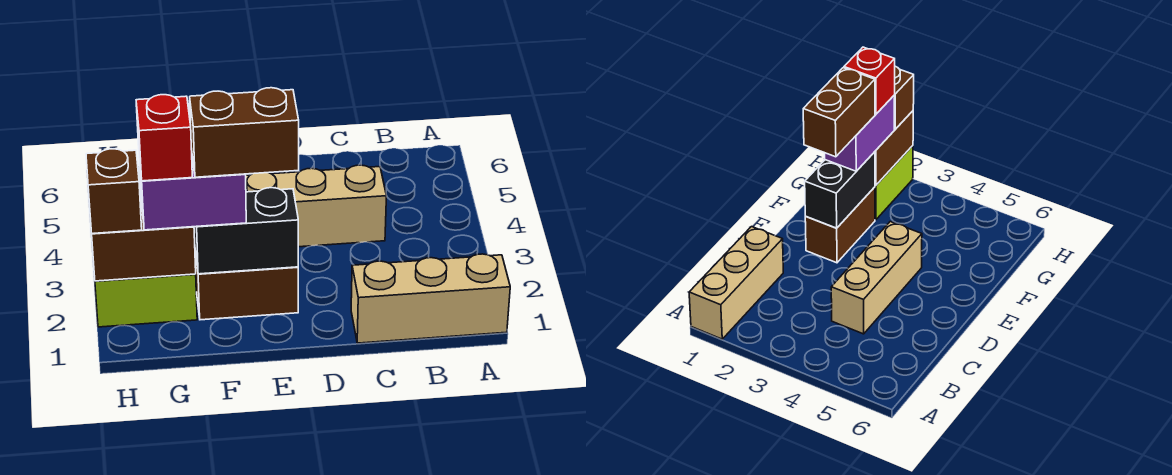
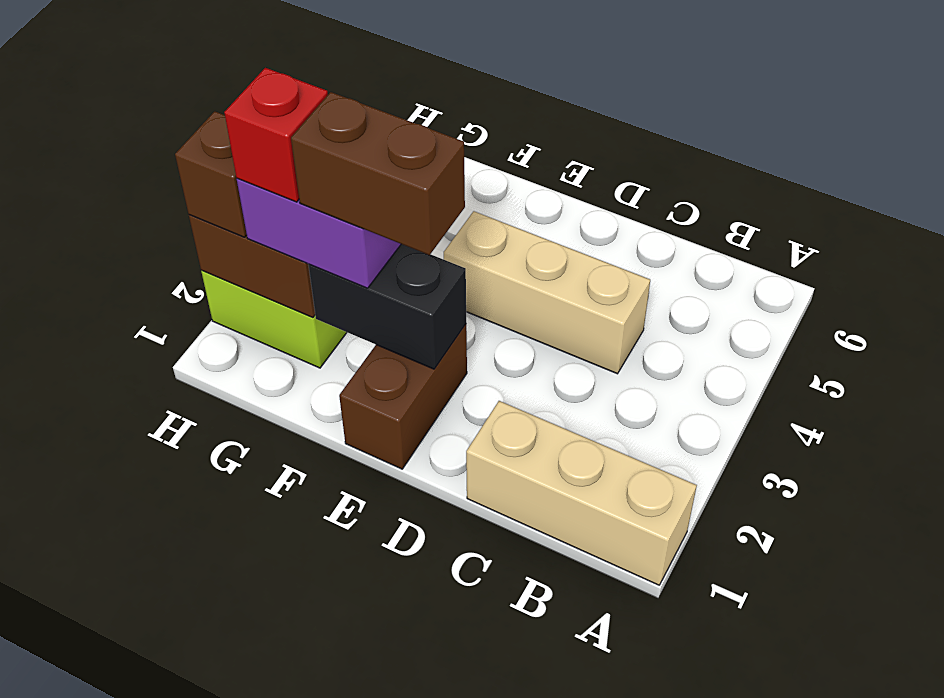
brown brick E2:F2 level 1 -> brown brick E1:E2 level 1

